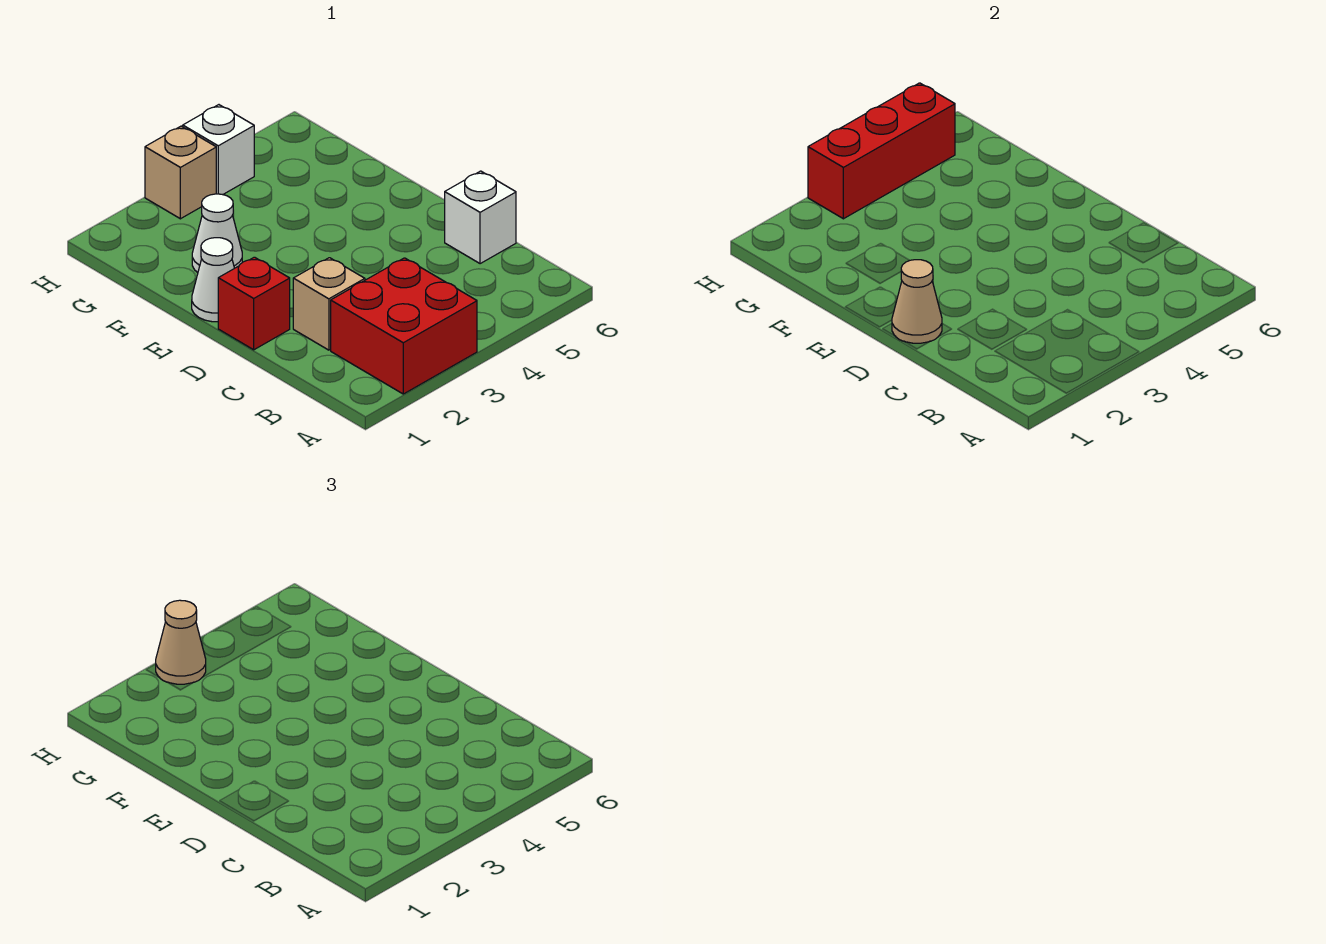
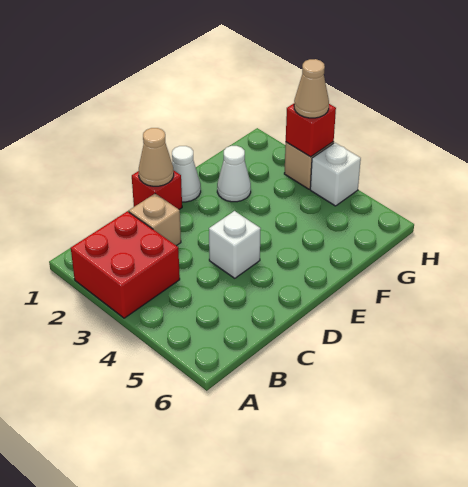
white brick C6 level 1 -> white brick D4 level 1
red brick H3:H5 level 2 -> red brick H3 level 2

